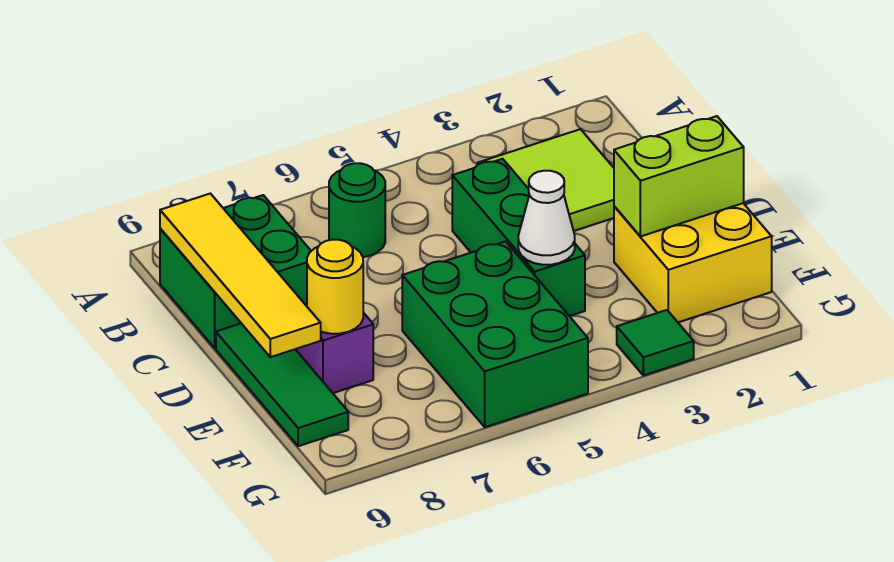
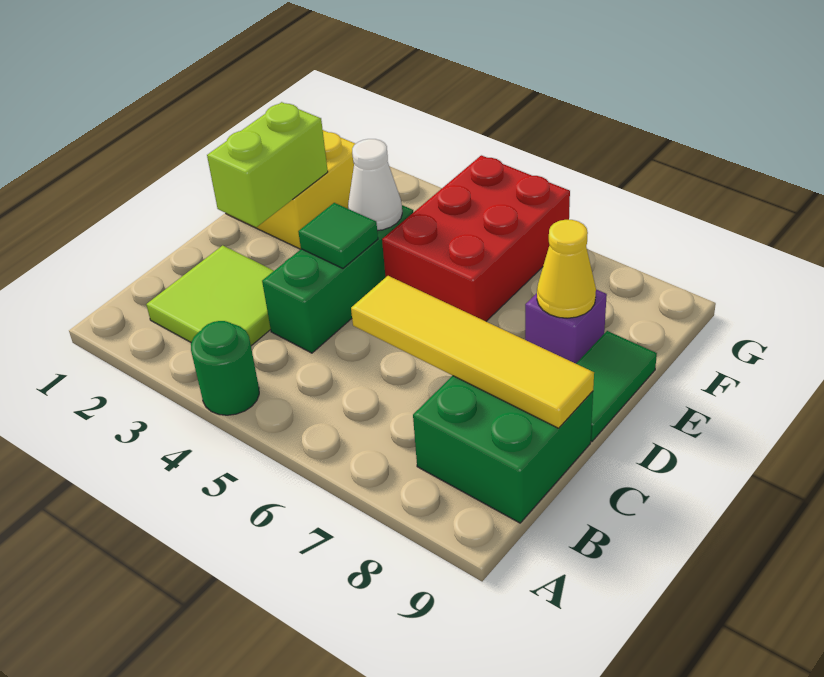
green round brick B6 level 1 -> green round brick A4 level 1
yellow tile B9:E9 level 2 -> yellow tile C6:C9 level 2
green tile D9:F9 level 1 -> green tile D9:E9 level 1
lime brick E1:E2 level 2 -> lime brick D2:E2 level 2
green brick E5:G6 level 1 -> red brick E5:G6 level 1
yellow round brick E8 level 2 -> yellow cone E8 level 2
green tile G3 level 1 -> green tile D4 level 2

